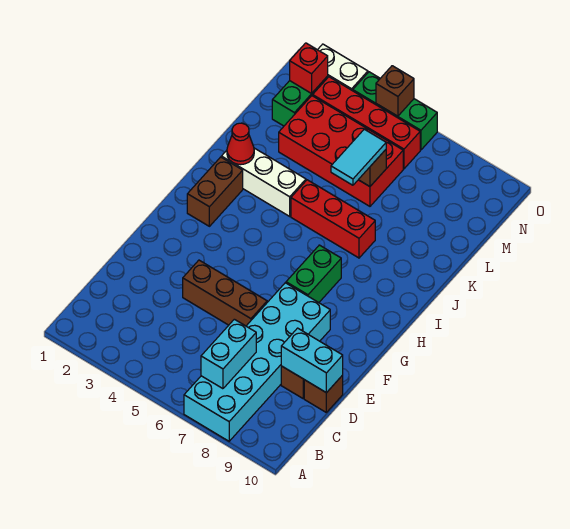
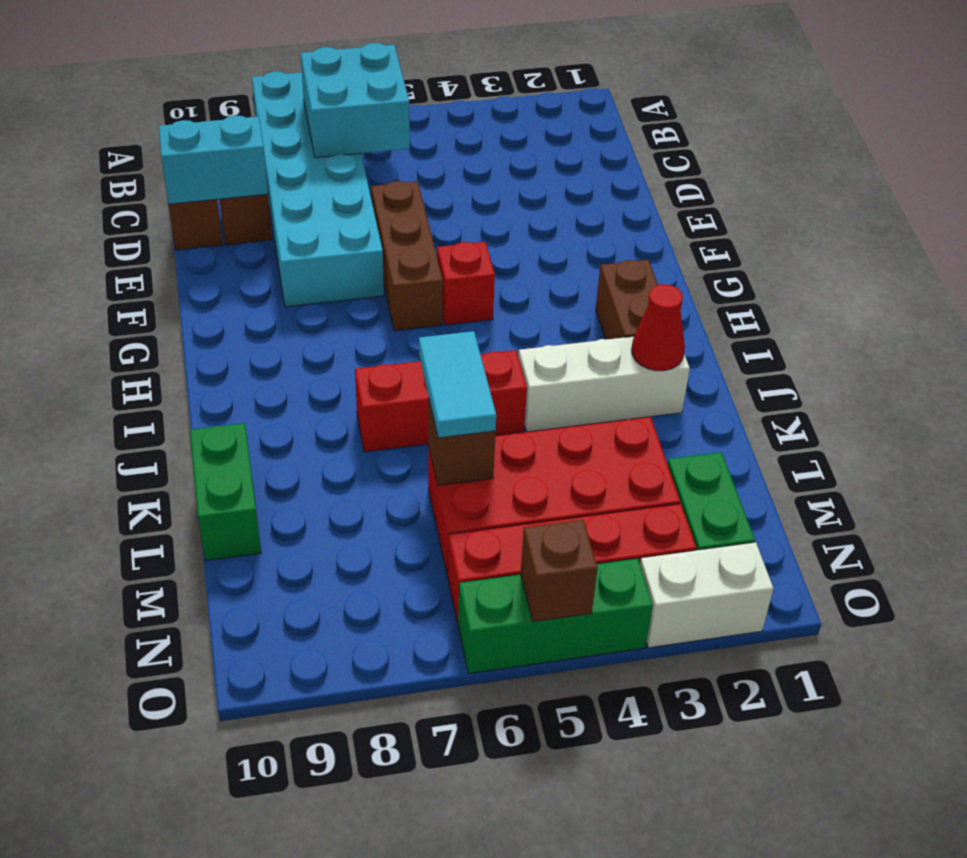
cyan brick B7:C7 level 2 -> cyan brick B6:C7 level 2
brown brick E4:E6 level 1 -> brown brick E6:G6 level 1
green brick G7:H7 level 1 -> green brick K10:L10 level 1
red brick N2 level 2 -> red brick G5 level 1

